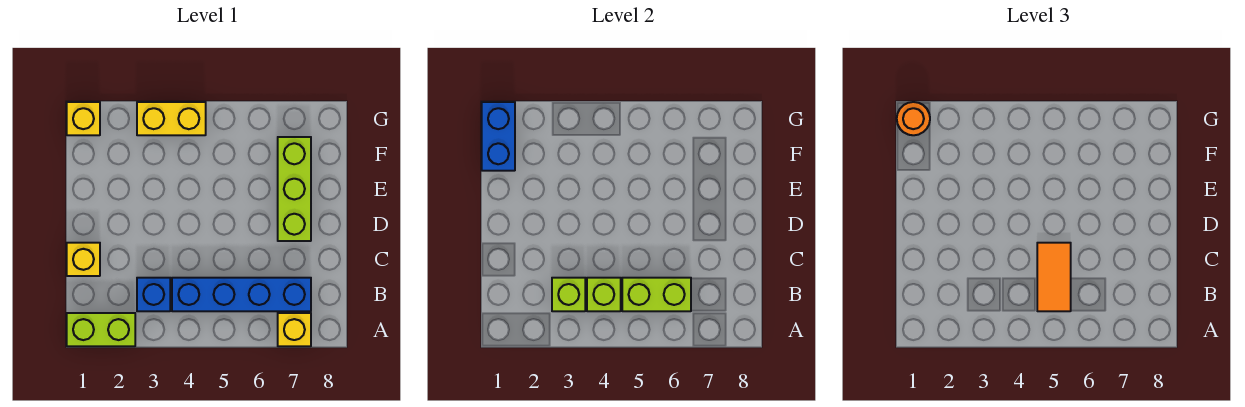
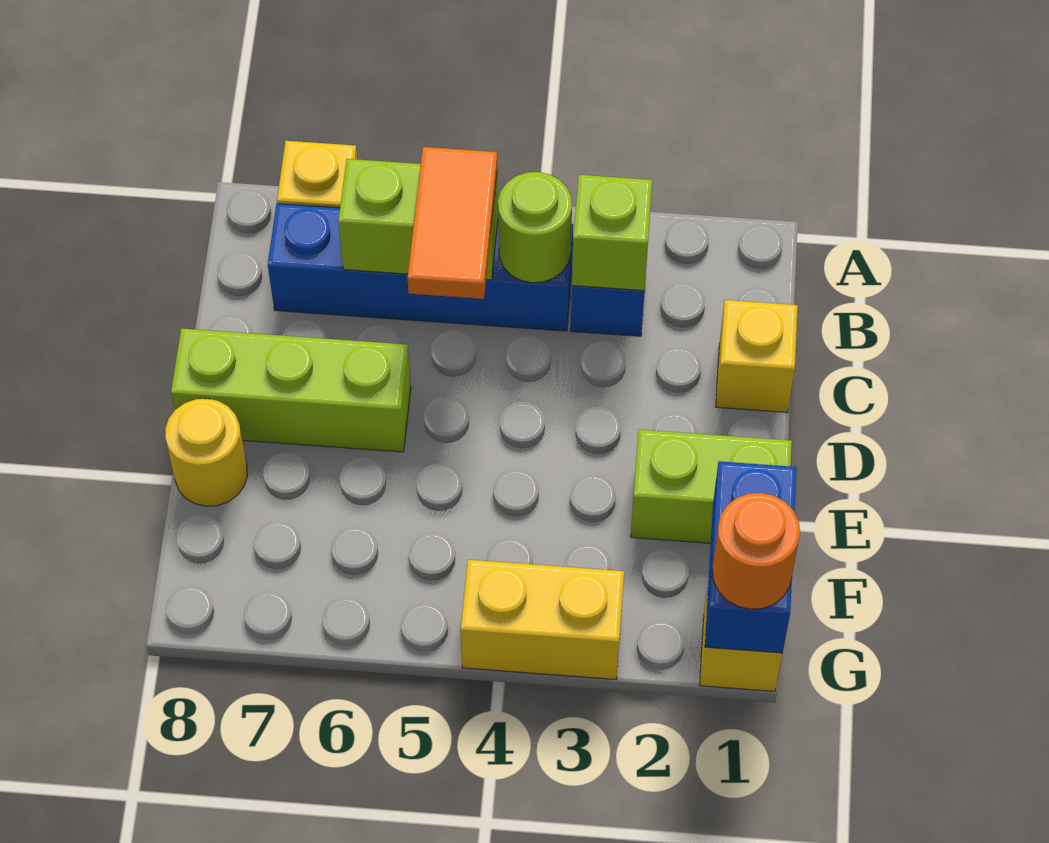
lime brick A1:A2 level 1 -> lime brick E1:E2 level 1
lime brick B4 level 2 -> lime round brick B4 level 2
lime brick D7:F7 level 1 -> lime brick D6:D8 level 1
none -> yellow round brick E8 level 1

